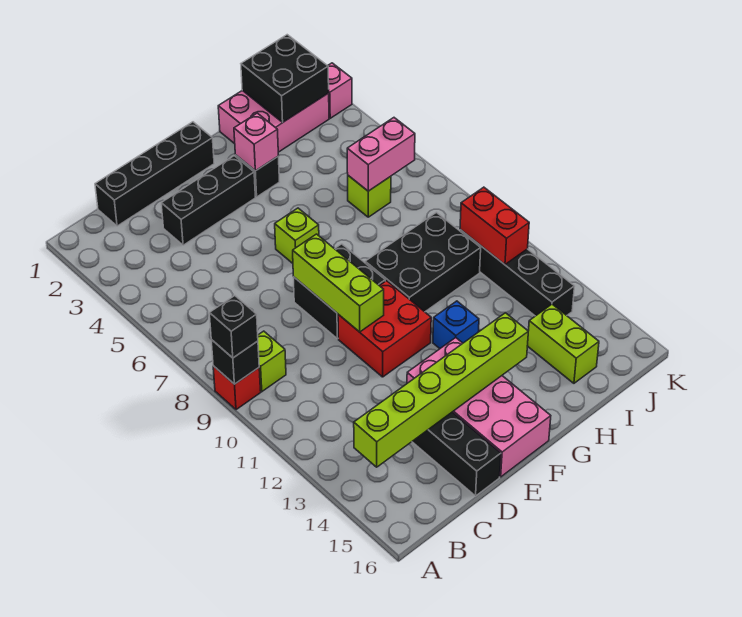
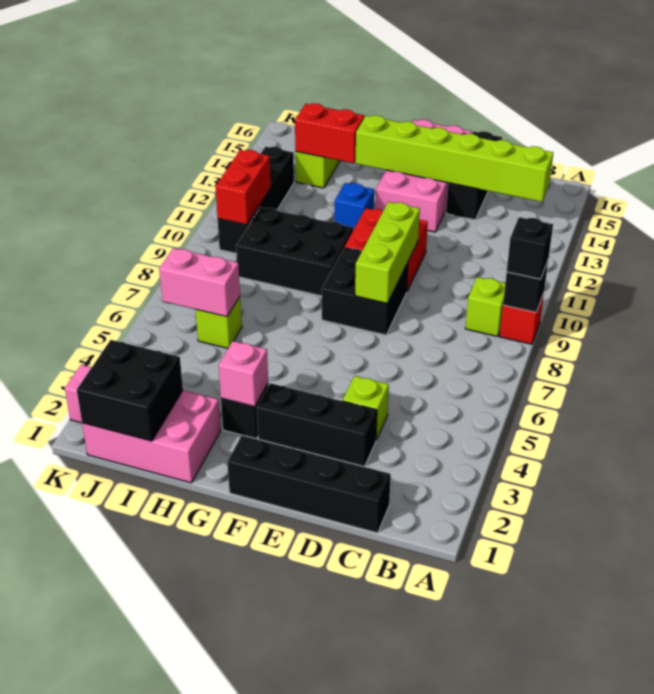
lime brick F6 level 1 -> lime brick D4 level 1
none -> red brick H14:I14 level 2

